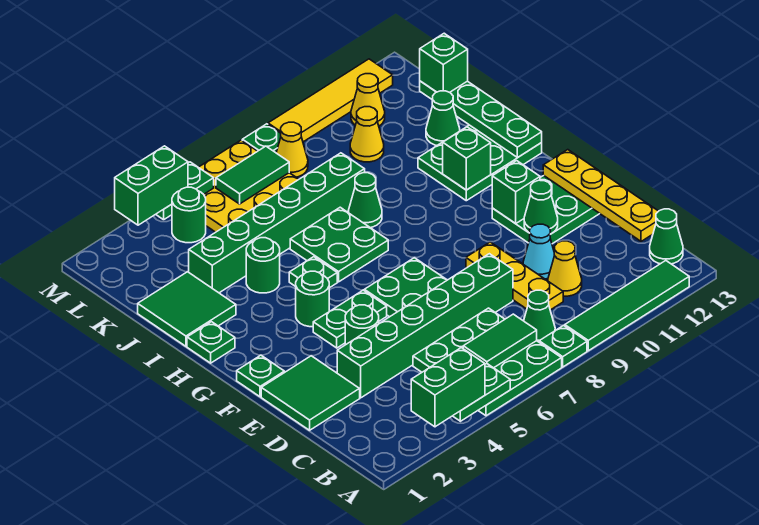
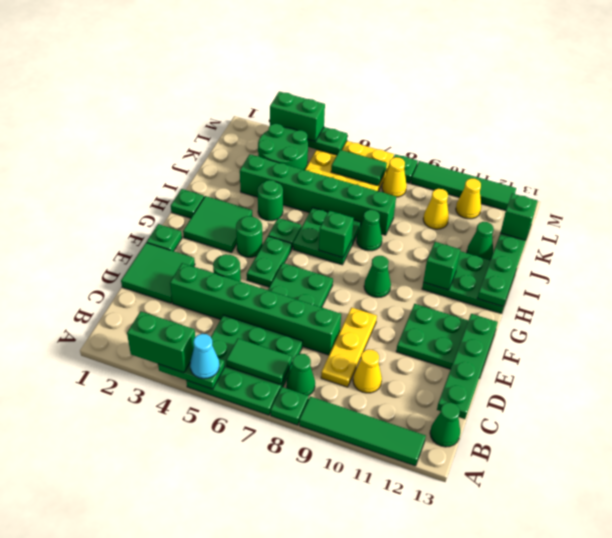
yellow plate C13:F13 level 2 -> green plate C13:F13 level 2
cyan cone D10 level 1 -> cyan cone A5 level 3
green cone E11 level 2 -> green cone G9 level 1
green plate F4:F5 level 1 -> green plate F5:G5 level 1
green brick F11 level 2 -> green brick H7 level 2
green tile I1:J2 level 1 -> green tile G2:H3 level 1
green round brick L4 level 1 -> green round brick K3:L4 level 1
yellow tile M9:M12 level 1 -> green tile M9:M12 level 1

